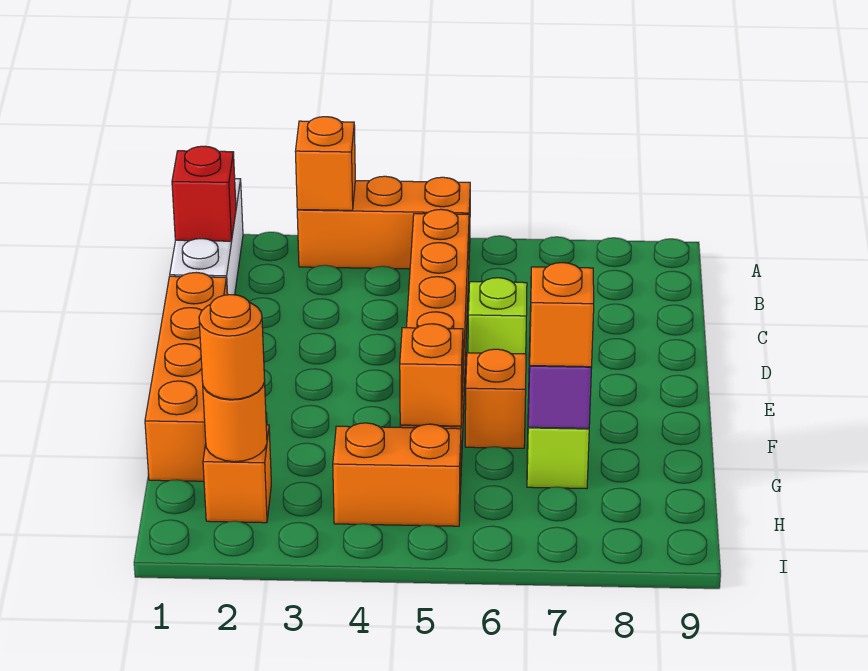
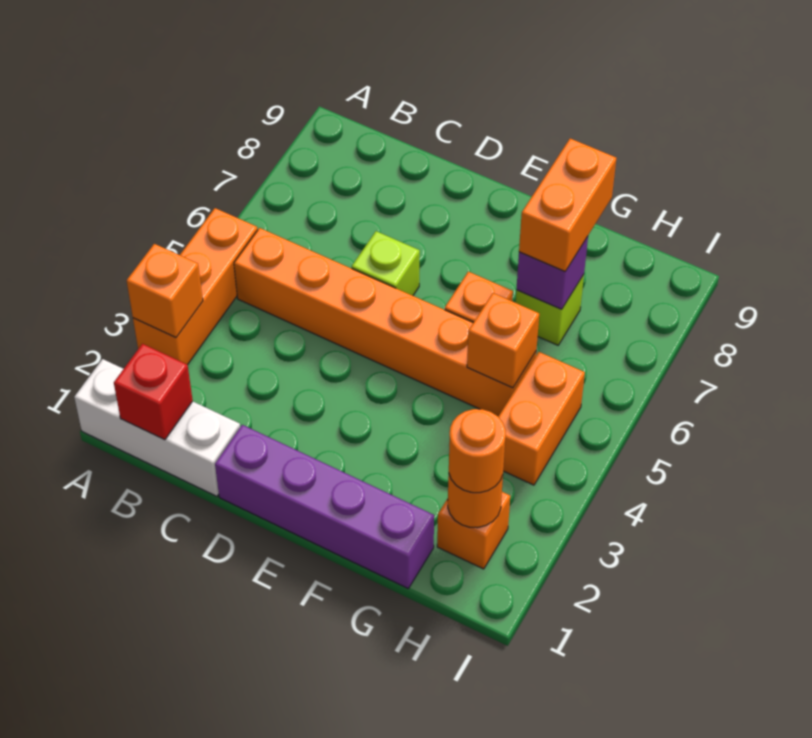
orange brick D1:G1 level 1 -> purple brick D1:G1 level 1
orange brick G7 level 3 -> orange brick G7:G8 level 3

